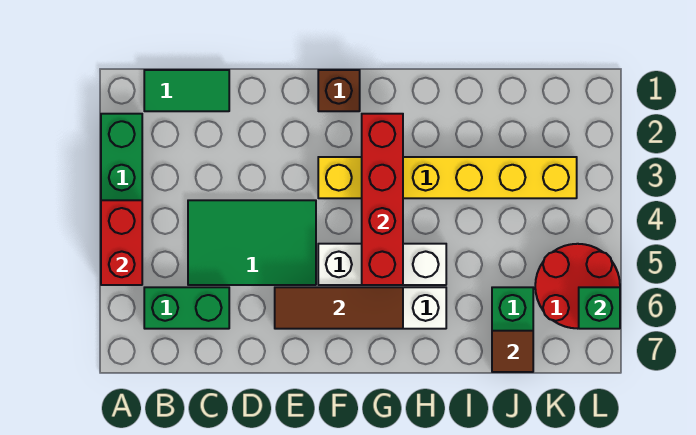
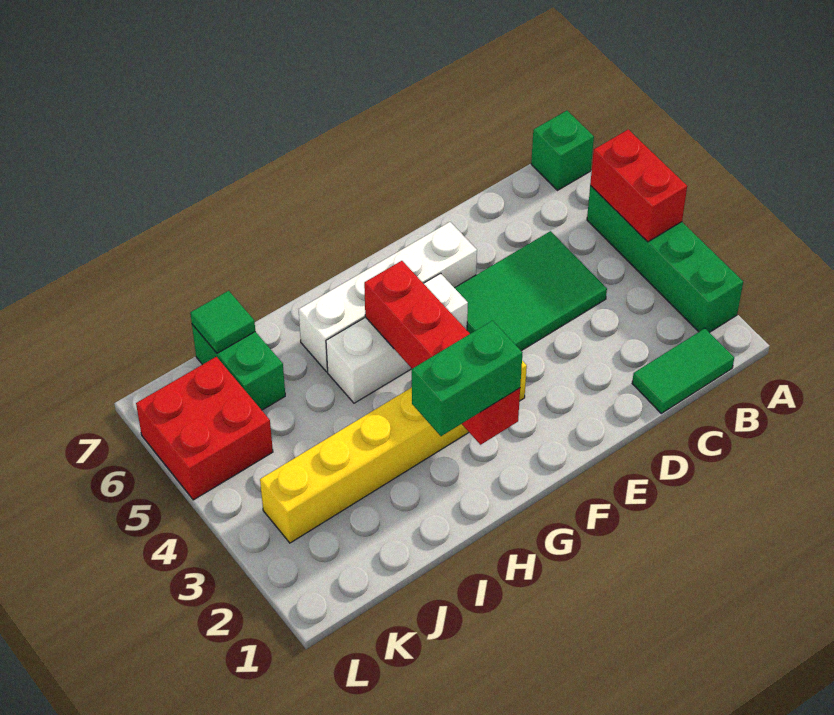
green brick B6:C6 level 1 -> green brick G2:H2 level 3
brown tile E6:G6 level 2 -> none
brown brick F1 level 1 -> none
brown tile J7 level 2 -> green tile J7 level 2
red round brick K5:L6 level 1 -> red brick K5:L6 level 1
green brick L6 level 2 -> green brick A7 level 1

